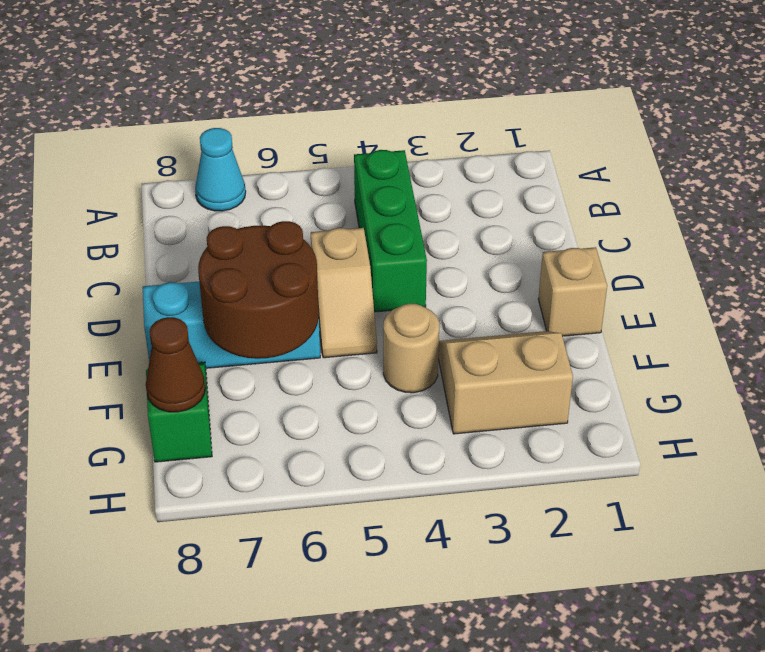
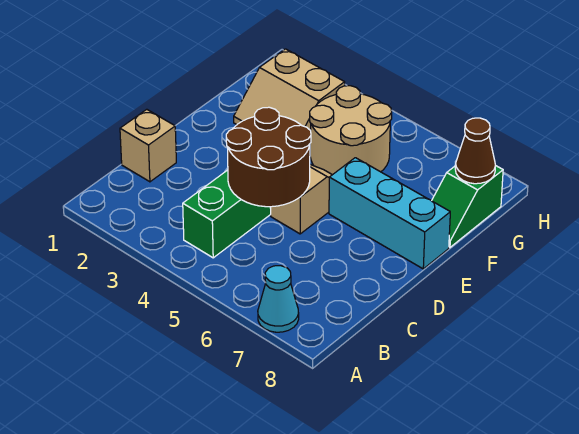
tan brick E1 level 1 -> tan brick C1 level 1
brown round brick E6:F7 level 2 -> brown round brick C4:D5 level 2
tan round brick F4 level 1 -> tan round brick F4:G5 level 1

